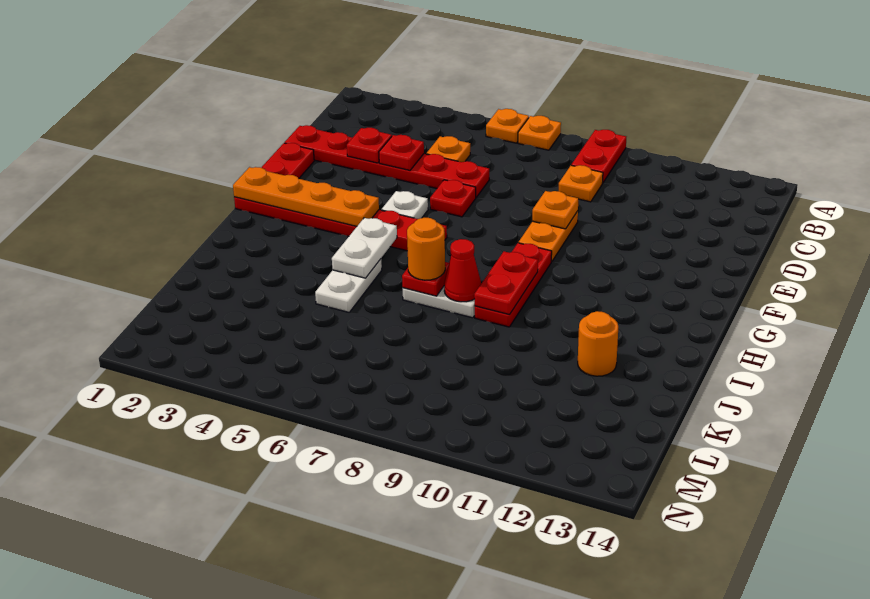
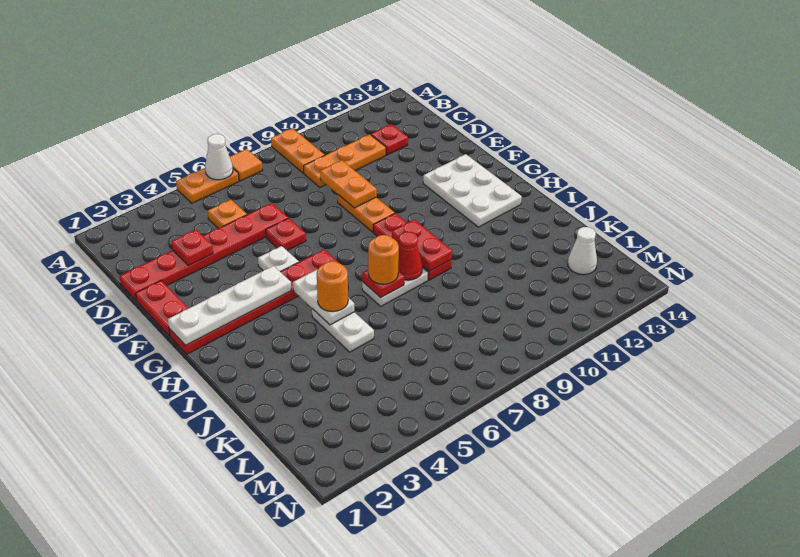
orange plate A6 level 1 -> orange plate A5:A6 level 1
none -> white cone A6 level 2
orange plate A7 level 1 -> orange tile A7 level 1
red plate A9:B9 level 1 -> orange plate A9:B9 level 1
orange plate C9 level 1 -> orange plate C9:C11 level 1
red plate D4 level 2 -> red plate C12 level 1
orange plate E9 level 2 -> orange plate D9:E9 level 2
none -> white plate F12:H13 level 1
orange plate G1:G4 level 2 -> white plate G1:G4 level 2
orange round brick J12 level 1 -> orange round brick I5 level 3
none -> white cone L13 level 1

